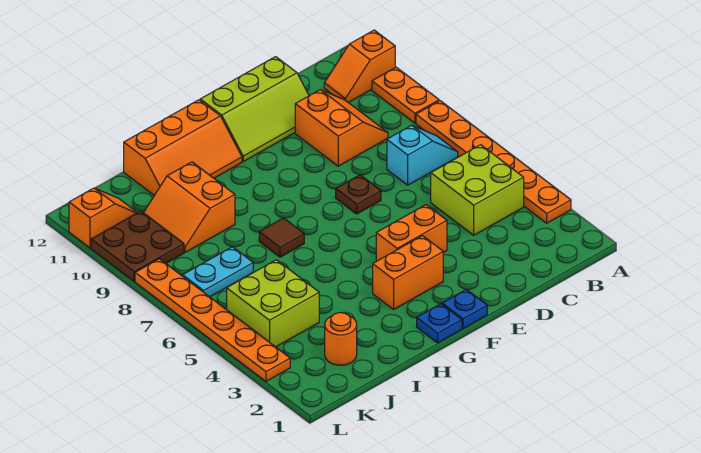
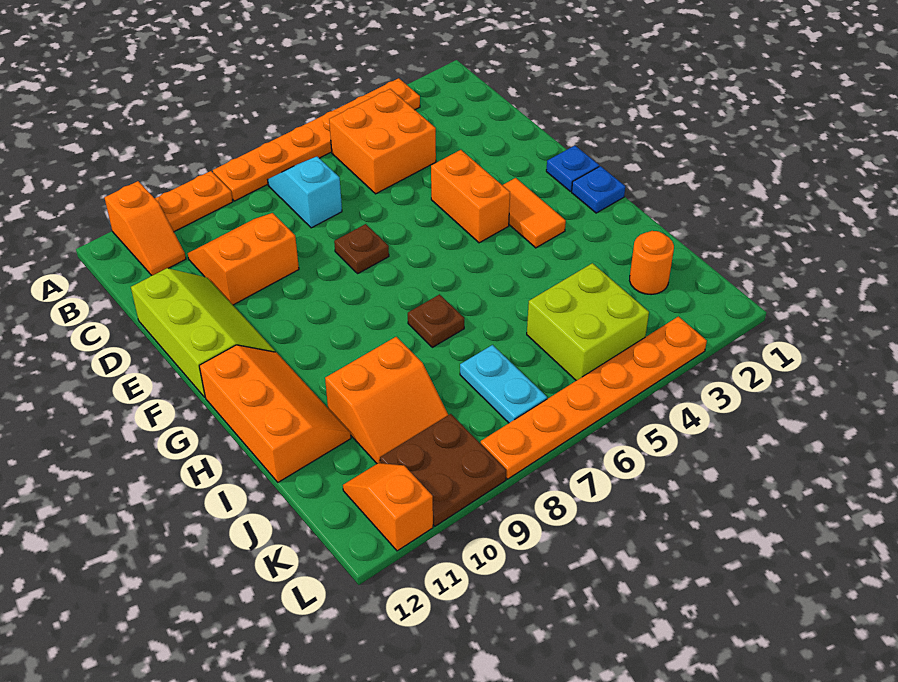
lime brick B4:C5 level 1 -> orange brick B4:C5 level 1
orange brick F3:G3 level 1 -> orange tile F3:G3 level 1
brown tile H7 level 1 -> brown plate H7 level 1

